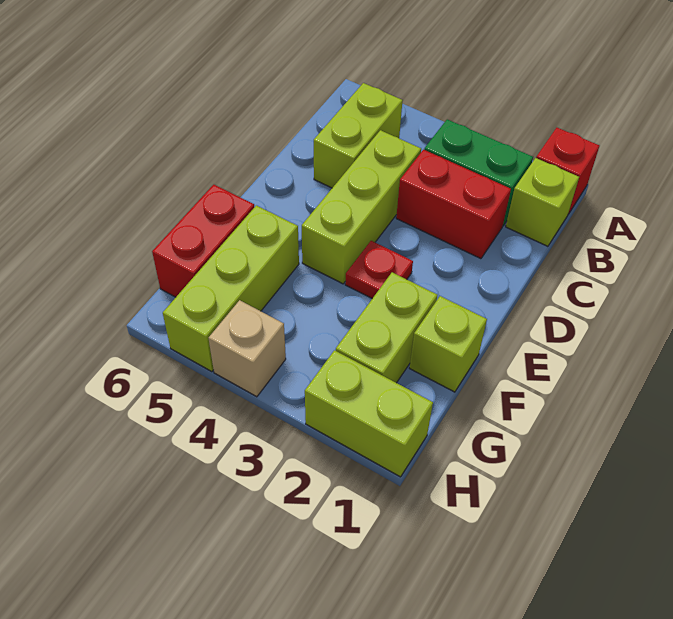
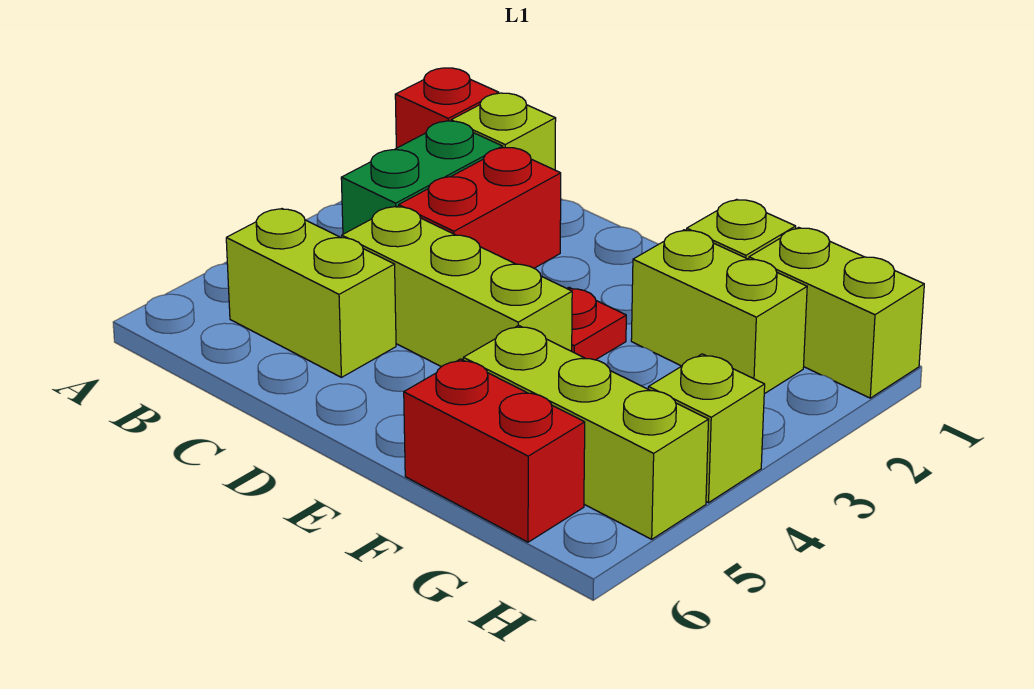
lime brick H1:H2 level 1 -> lime brick G1:H1 level 1
tan brick H4 level 1 -> lime brick H4 level 1

